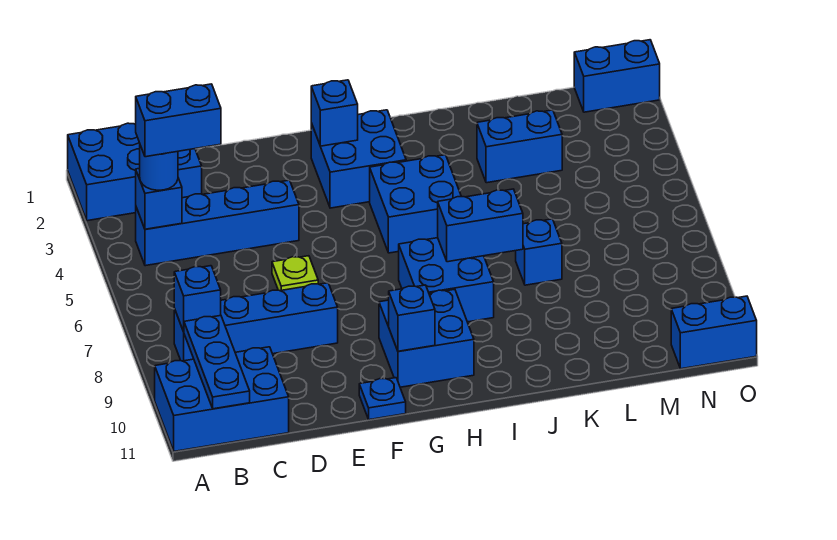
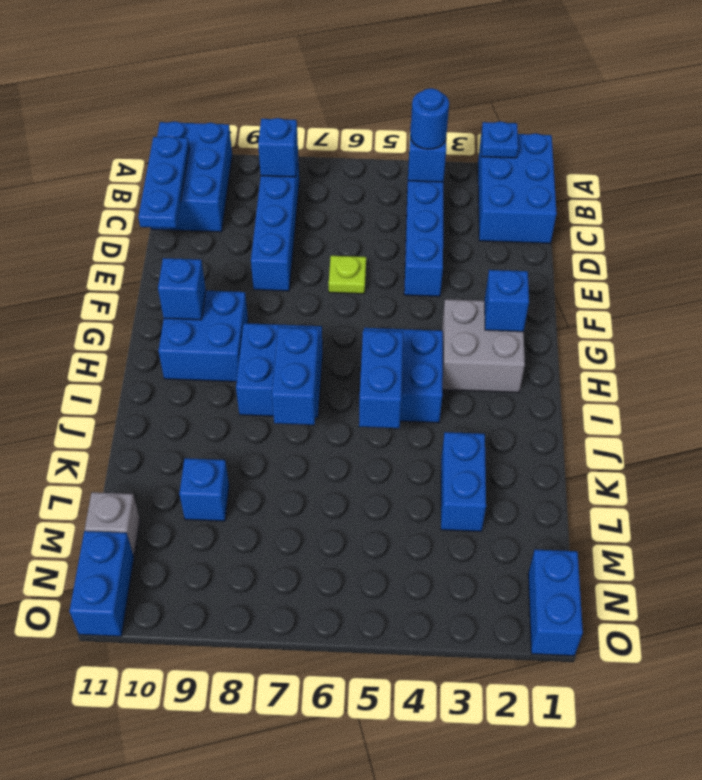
blue brick B4:C4 level 4 -> blue brick I5:J5 level 2
blue plate B9:B11 level 2 -> blue plate B11:D11 level 2
blue plate F11 level 1 -> blue plate A2 level 2
blue brick G2:H3 level 1 -> grey brick G2:H3 level 1
blue brick K7 level 1 -> blue brick L9 level 1
none -> grey brick M11 level 1

